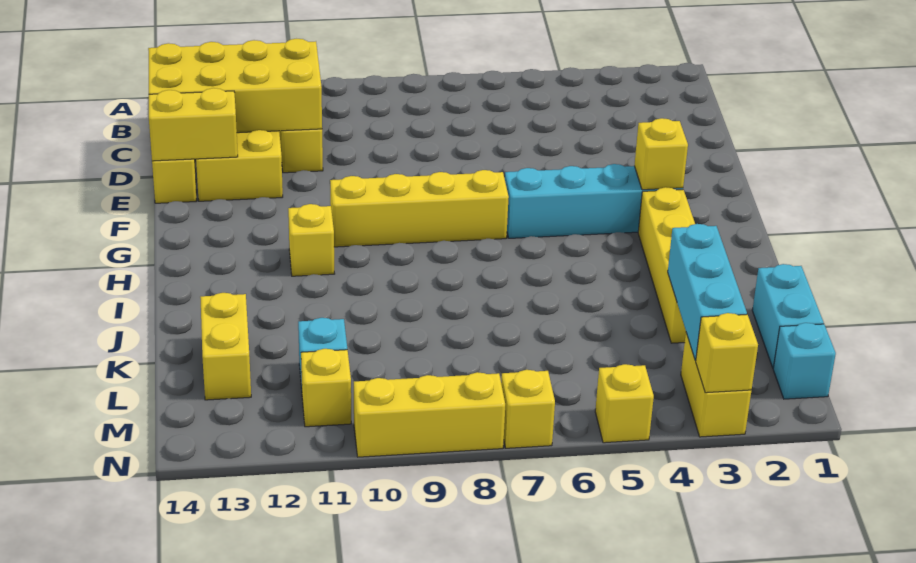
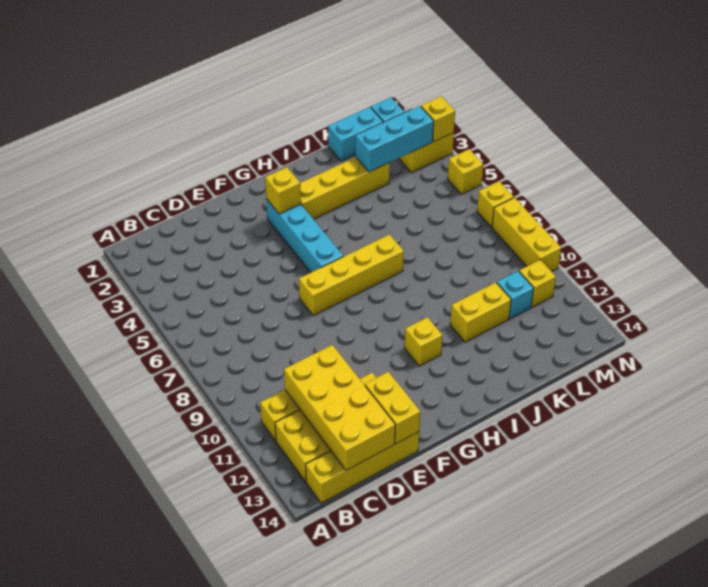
yellow brick G7:G10 level 1 -> yellow brick F7:I7 level 1
yellow brick K13:L13 level 1 -> yellow brick J11:K11 level 1

